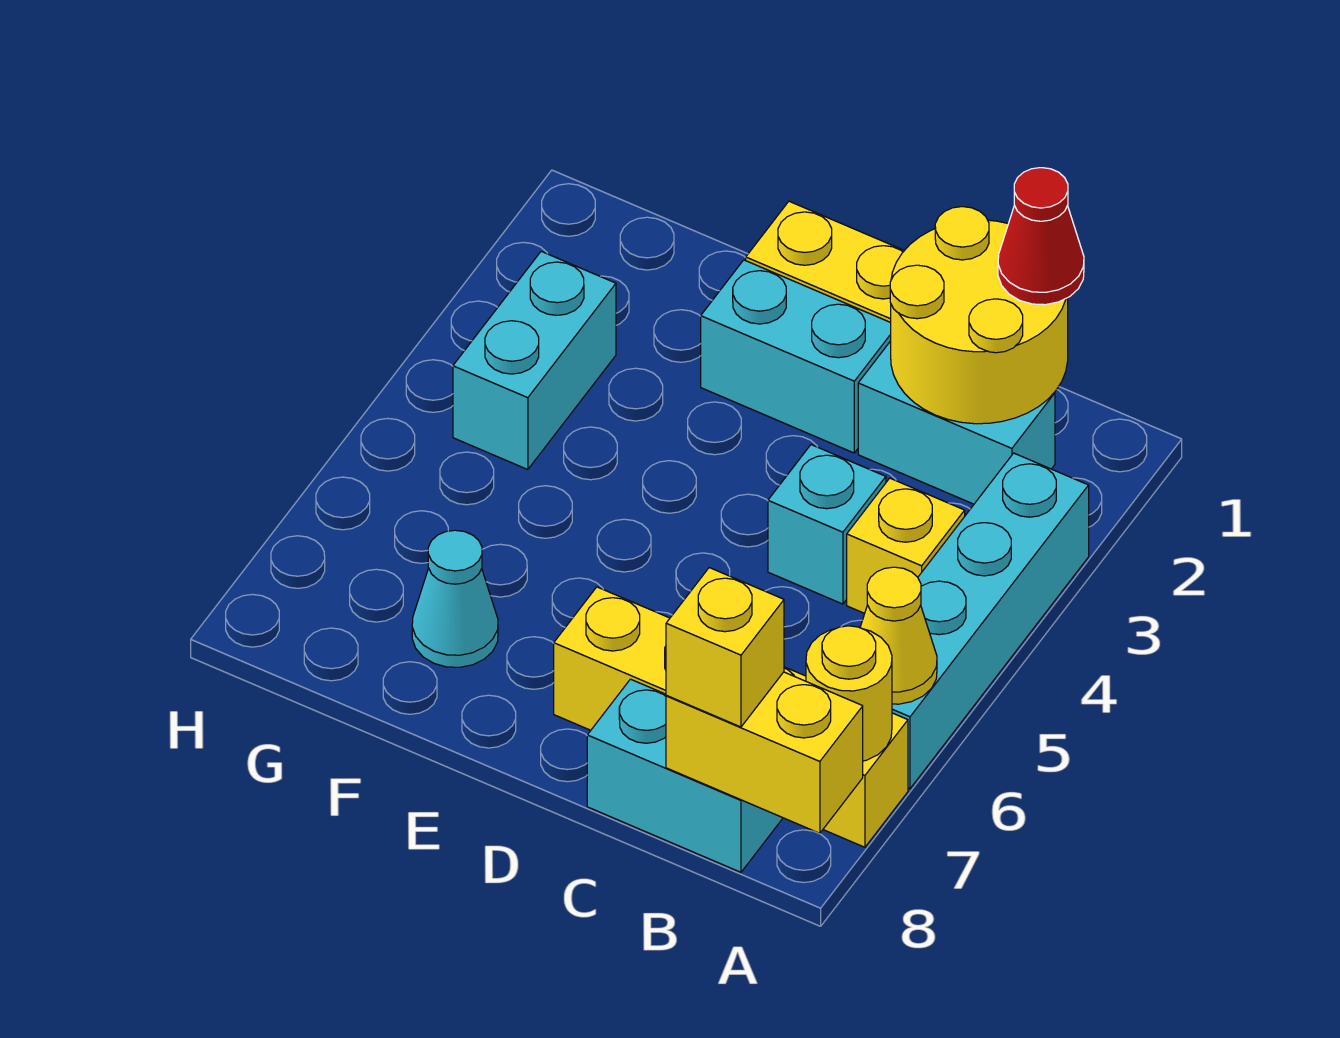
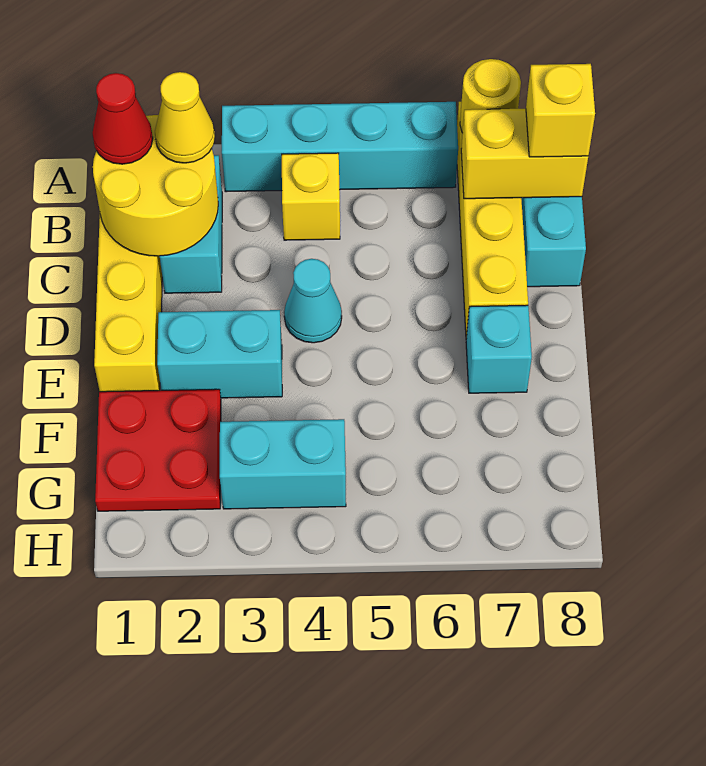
yellow cone A6 level 2 -> yellow cone B2 level 3
yellow brick A8:B8 level 2 -> yellow brick B7:B8 level 2
cyan brick C4 level 1 -> cyan brick E7 level 1
cyan brick D2:E2 level 1 -> cyan brick E2:E3 level 1
none -> red plate F1:G2 level 1
cyan cone F7 level 1 -> cyan cone D4 level 1

